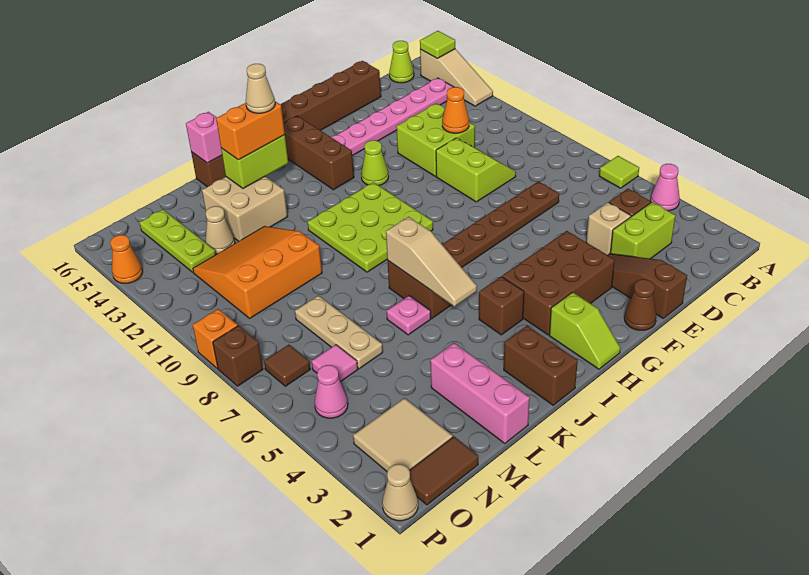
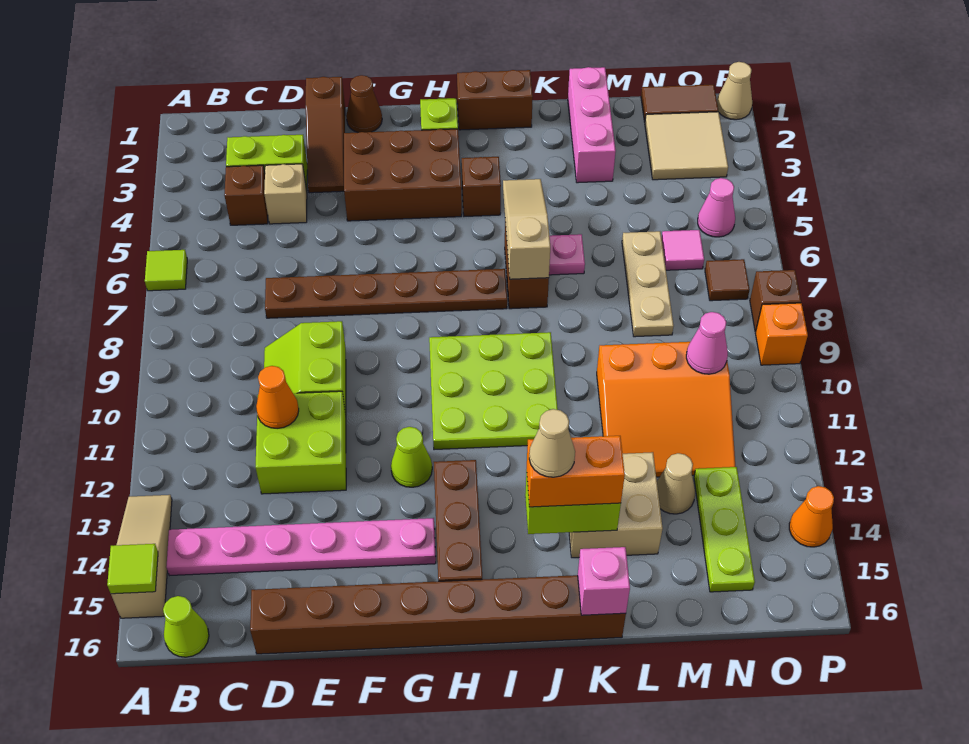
pink cone A4 level 1 -> pink cone N10 level 2
brown brick J1:J2 level 1 -> brown brick I1:J1 level 1

